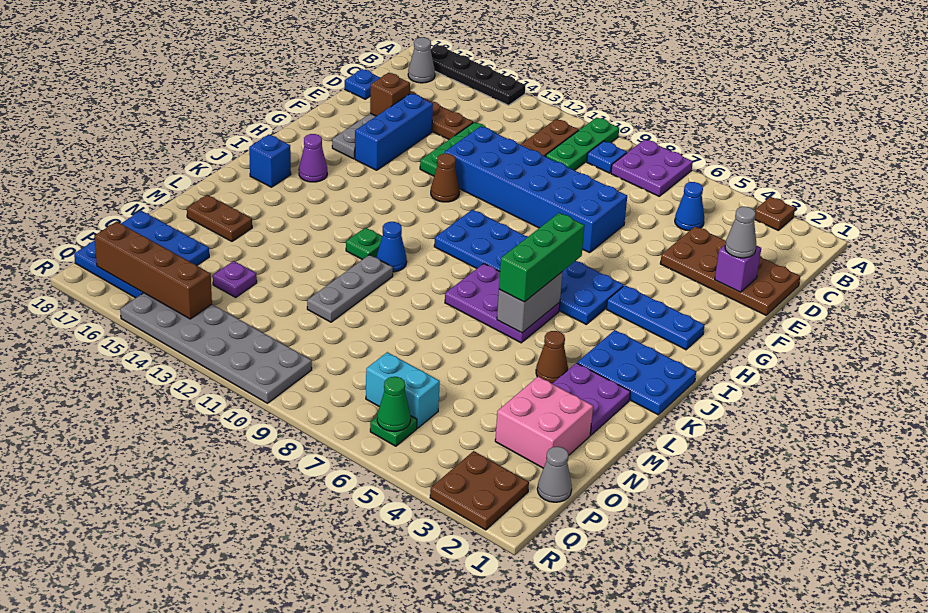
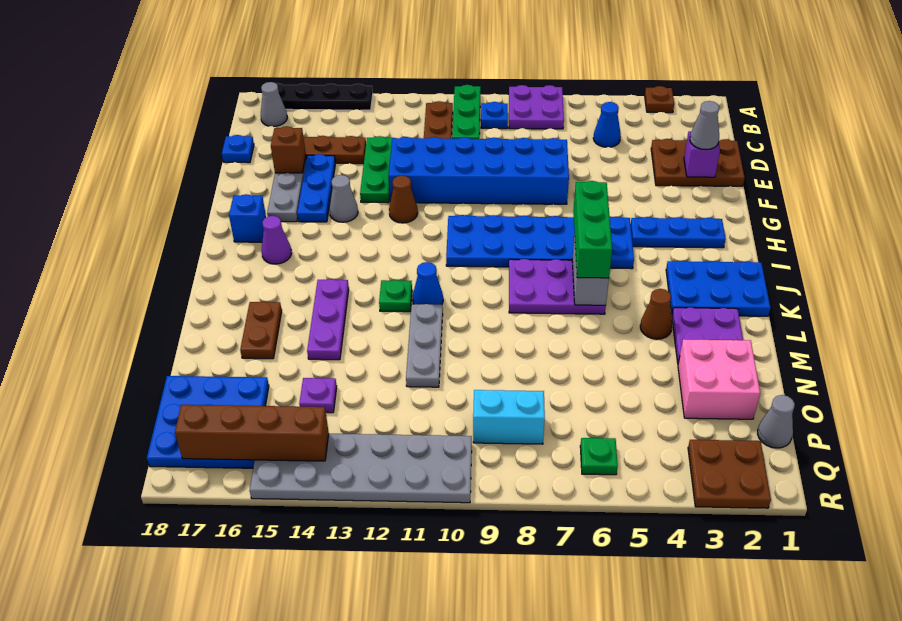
brown plate D1:E4 level 1 -> brown plate D1:E3 level 1
blue brick E15:G15 level 1 -> blue plate E15:G15 level 1
none -> grey cone G14 level 1
blue brick J17 level 1 -> blue brick H17 level 1
none -> purple plate K14:M14 level 1
brown plate M16:M17 level 1 -> brown plate L16:M16 level 1
cyan brick P6:P7 level 1 -> cyan brick P8:P9 level 1
green cone Q6 level 2 -> none

